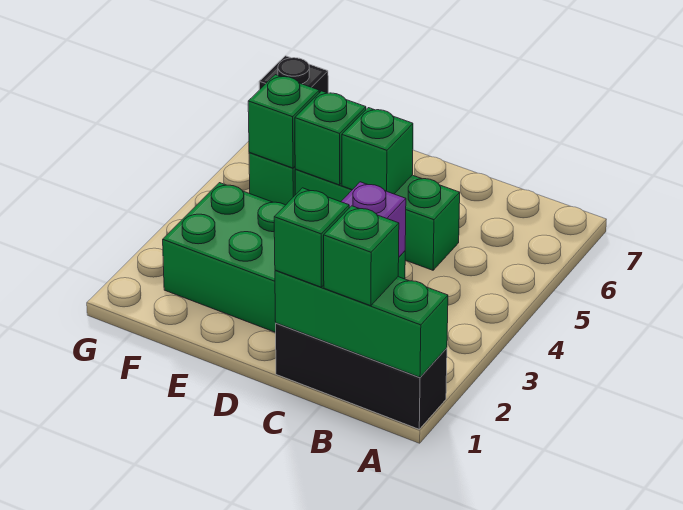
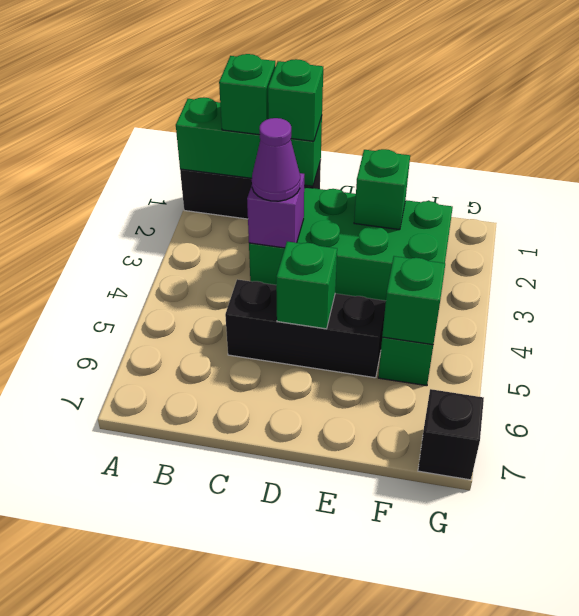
none -> purple cone C3 level 3
green brick C5:E5 level 1 -> black brick C5:E5 level 1
green brick E5 level 2 -> green brick E2 level 2

